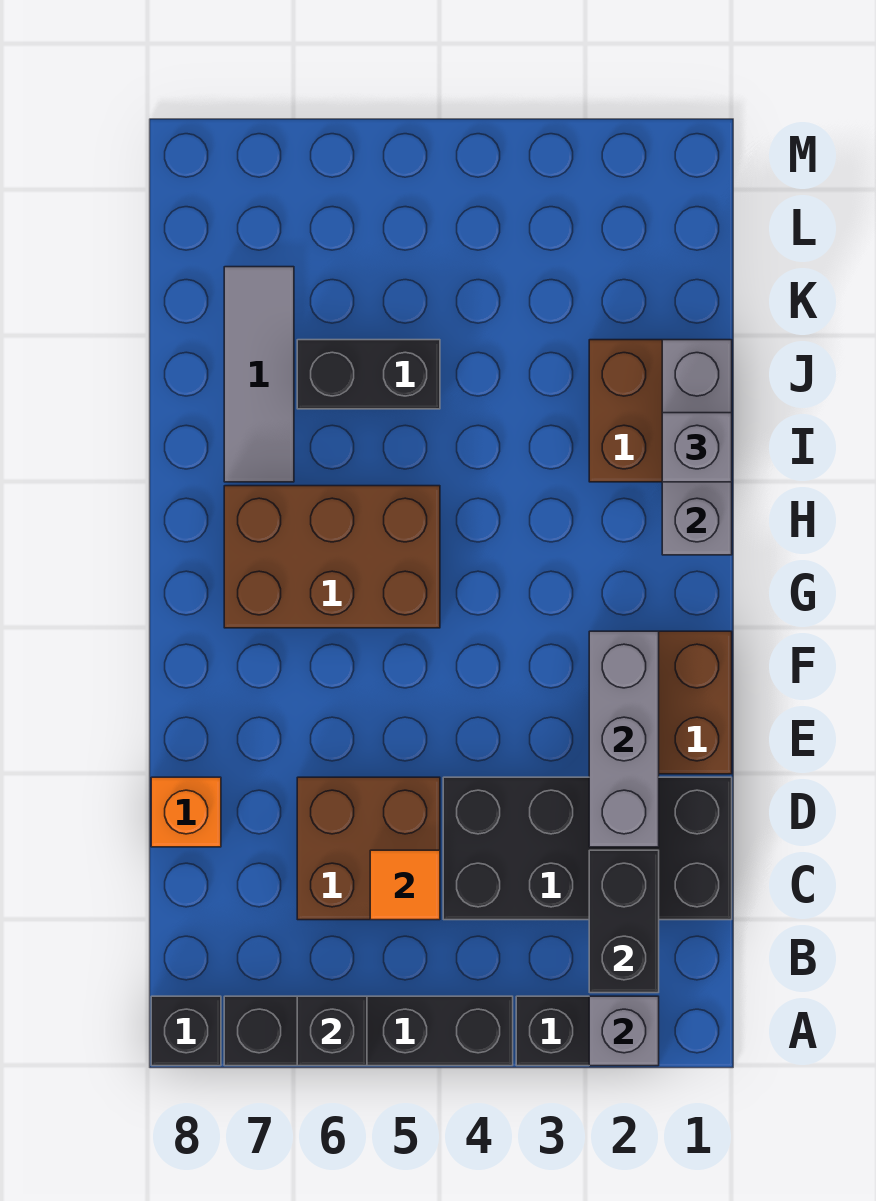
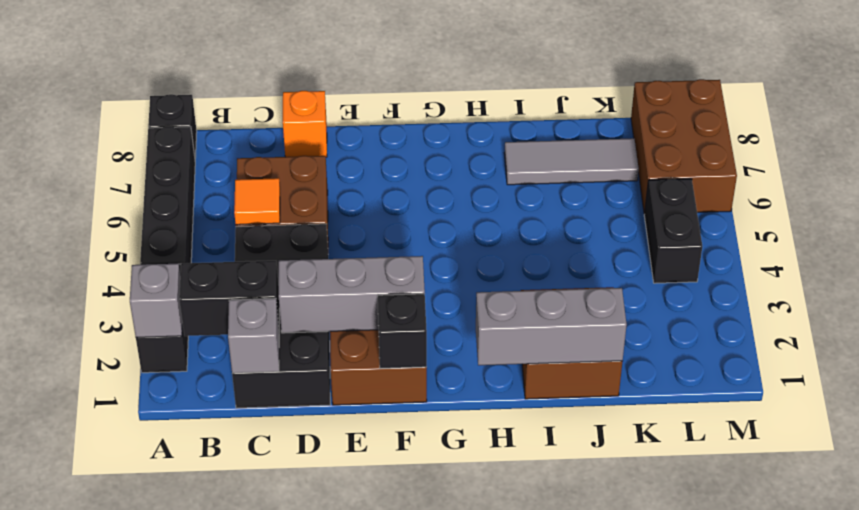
black brick A6 level 2 -> black brick F1 level 2
brown brick G5:H7 level 1 -> brown brick L6:M8 level 1
grey brick I1 level 3 -> grey brick C1 level 2
black brick J5:J6 level 1 -> black brick L4:L5 level 1

